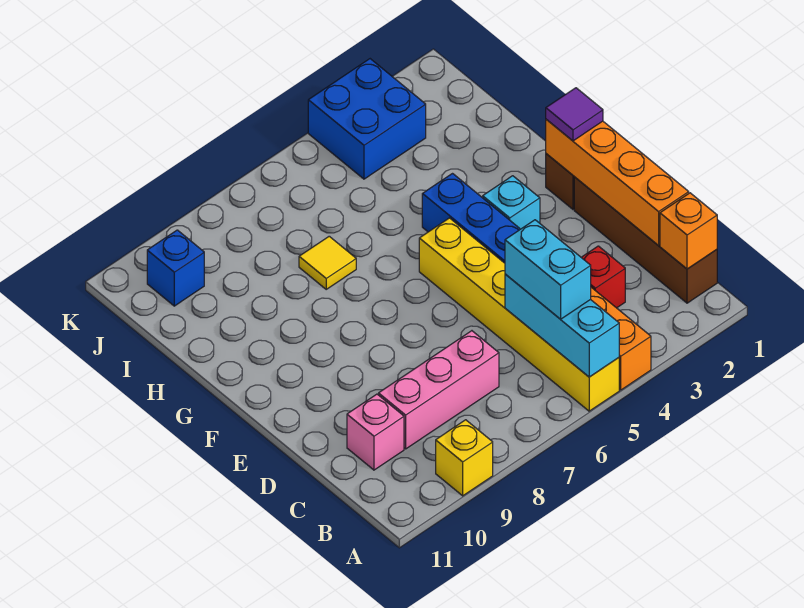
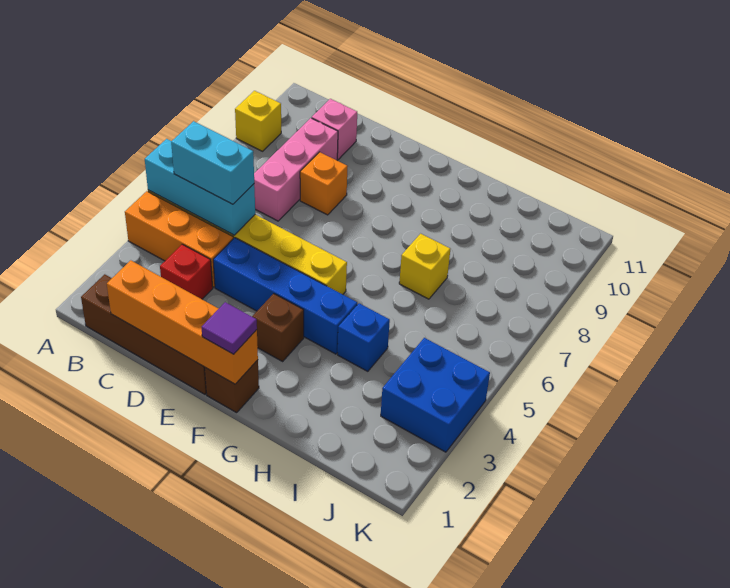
orange brick B1 level 2 -> orange brick D8 level 1
cyan brick F3 level 1 -> brown brick F3 level 1
yellow tile H7 level 1 -> yellow brick H7 level 1
blue brick J10 level 1 -> blue brick H4 level 1

